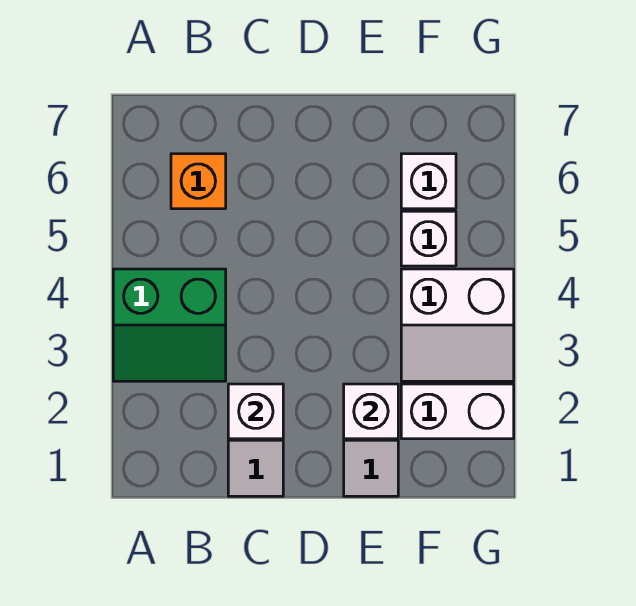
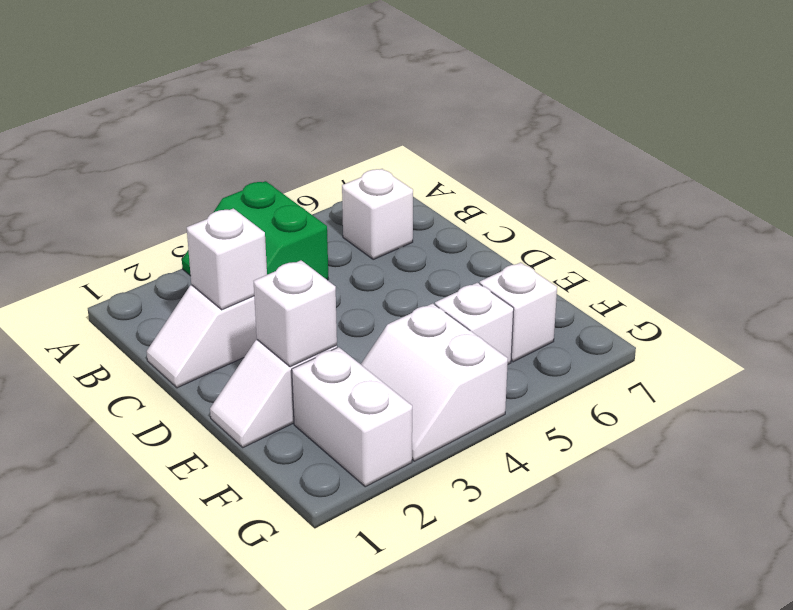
orange brick B6 level 1 -> white brick B6 level 1

